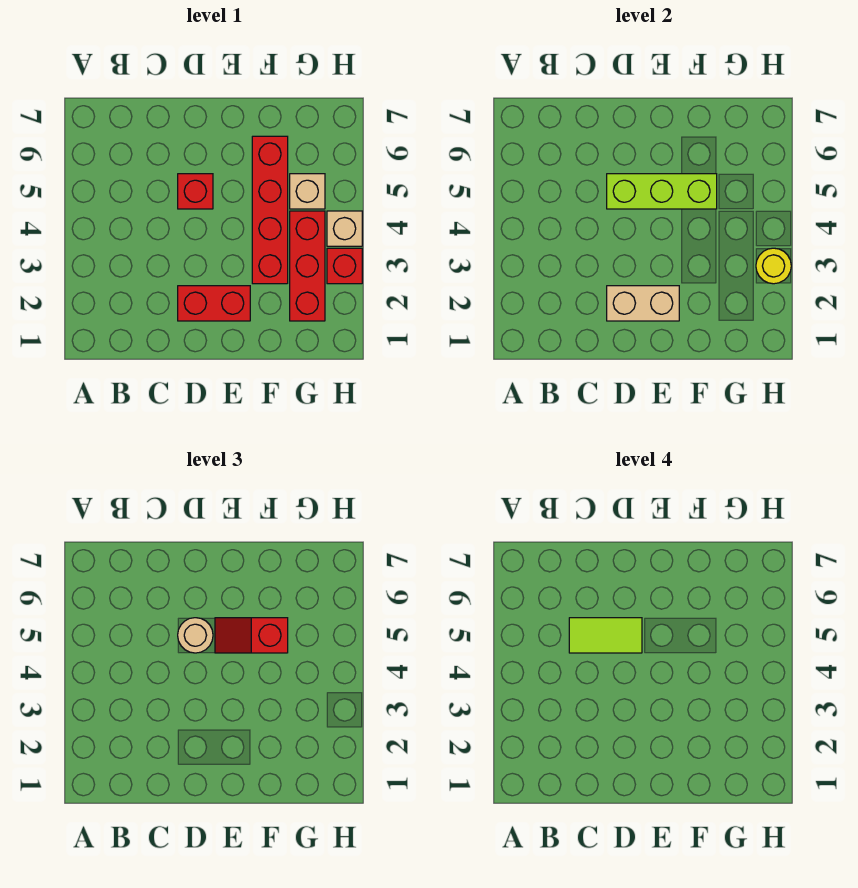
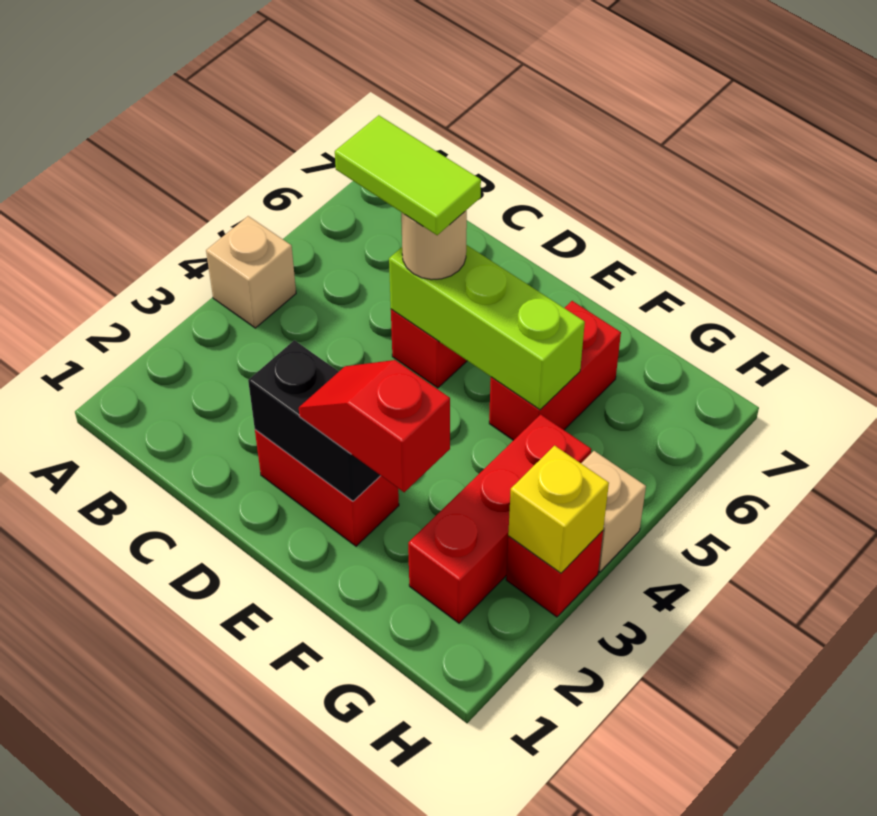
tan brick D2:E2 level 2 -> black brick D2:E2 level 2
red slope E5:F5 level 3 top F -> red slope E2:F2 level 3 top F
red brick F3:F6 level 1 -> red brick F5:F6 level 1
tan brick G5 level 1 -> tan brick A4 level 1
yellow round brick H3 level 2 -> yellow brick H3 level 2

